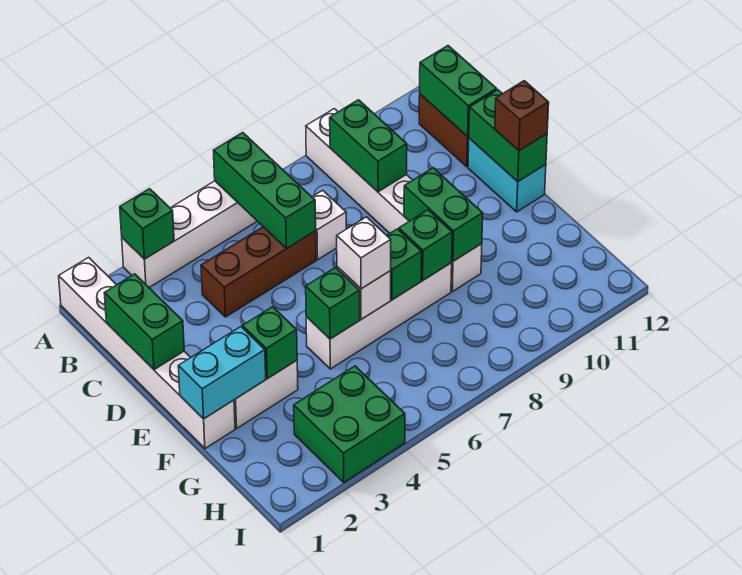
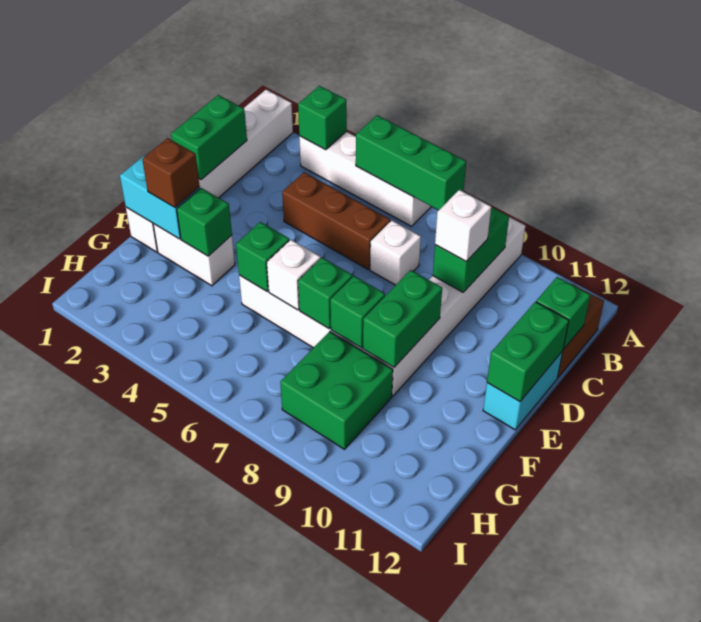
green brick A6:C6 level 2 -> green brick A5:A7 level 2
green brick B12:C12 level 2 -> green brick C12 level 2
brown brick E12 level 3 -> brown brick F2 level 3
white brick F6 level 3 -> white brick C9 level 3
green brick H3:I4 level 1 -> green brick G8:H9 level 1

